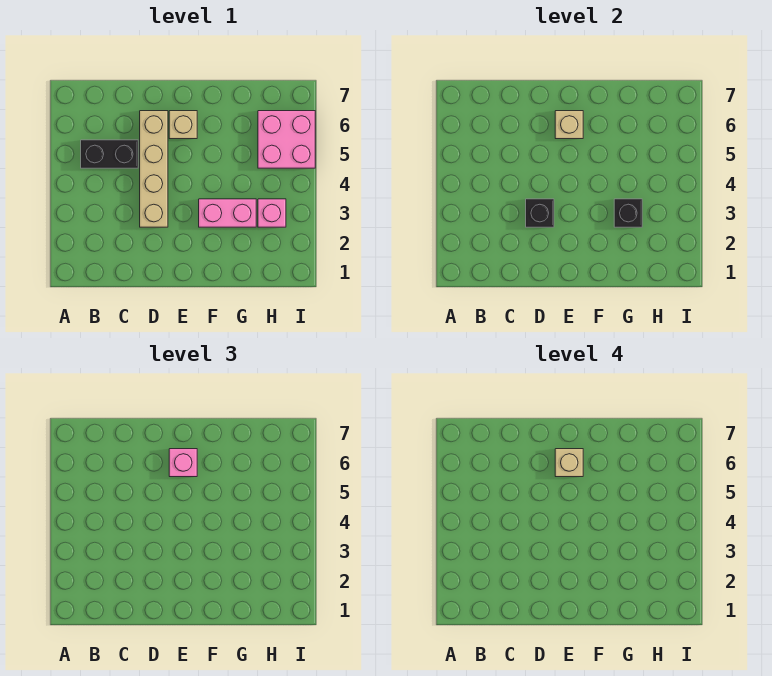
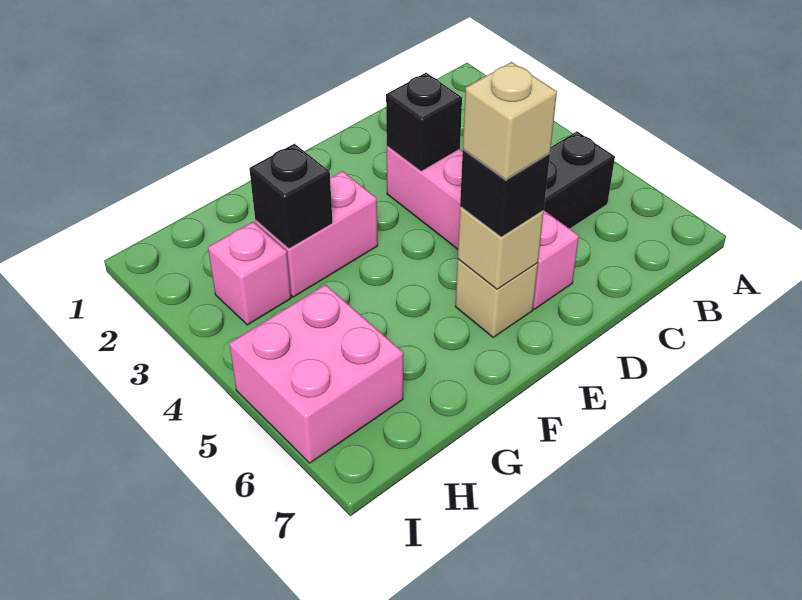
tan brick D3:D6 level 1 -> pink brick D3:D6 level 1
pink brick E6 level 3 -> black brick E6 level 3

